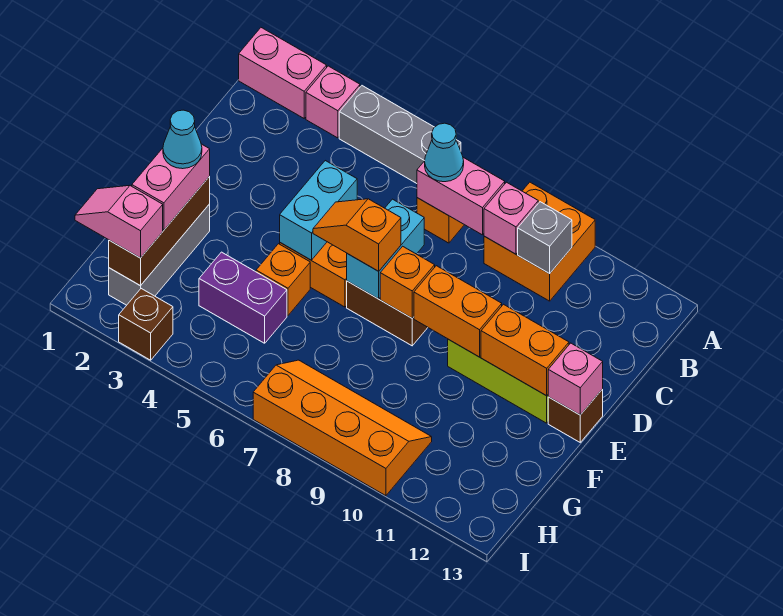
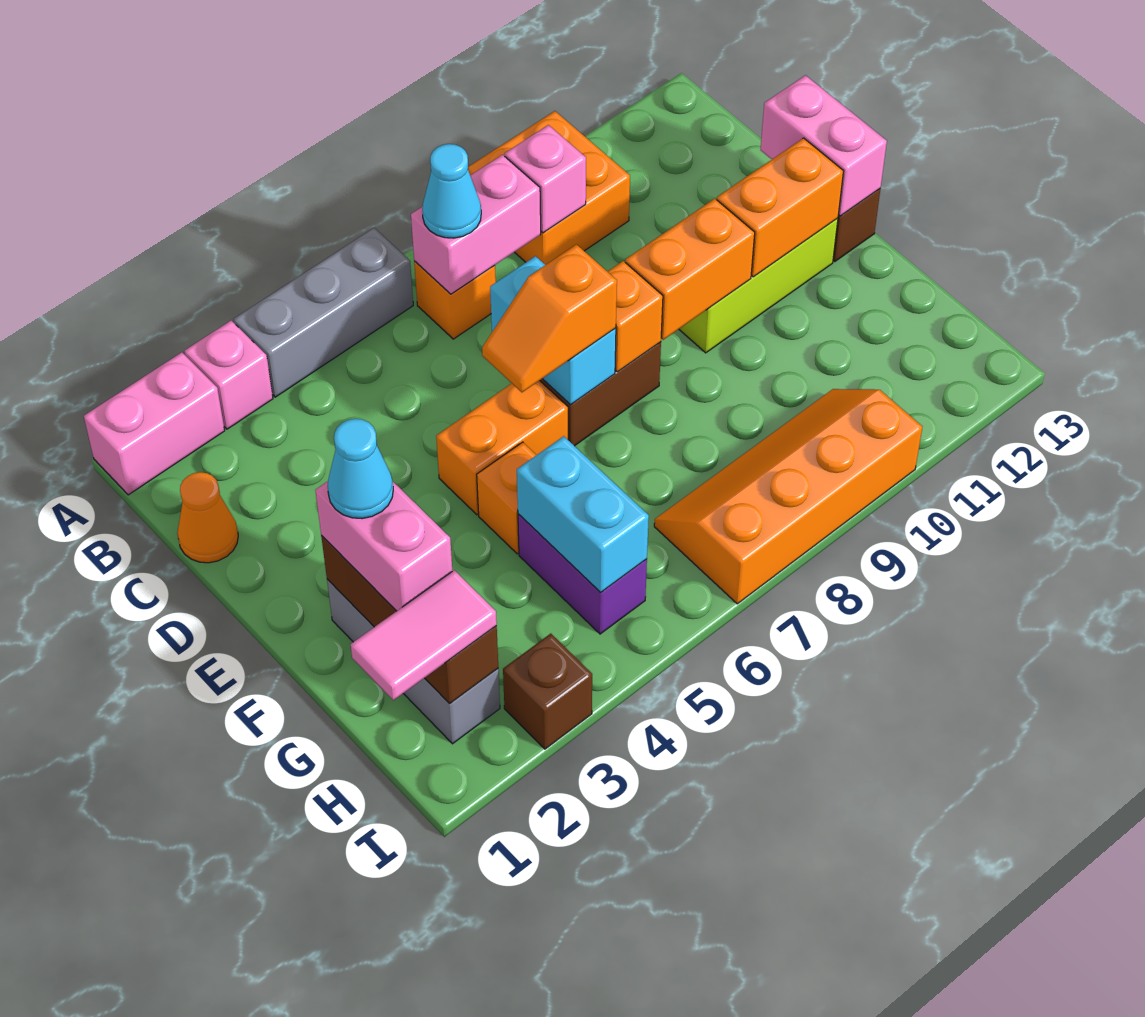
grey brick B10 level 2 -> none
none -> orange cone C1 level 1
cyan brick D5:E5 level 2 -> cyan brick G5:H5 level 2
pink brick E13 level 2 -> pink brick D13:E13 level 2
purple brick G4:G5 level 1 -> purple brick G5:H5 level 1
pink slope H1:H2 level 3 top 2 -> pink tile H1:H2 level 3

